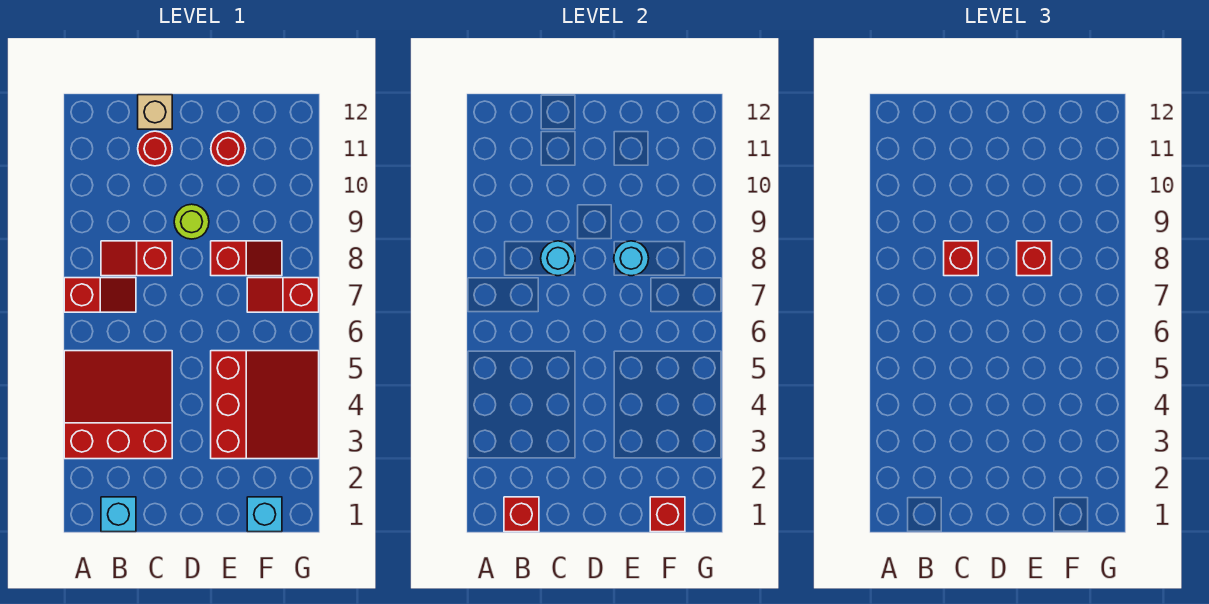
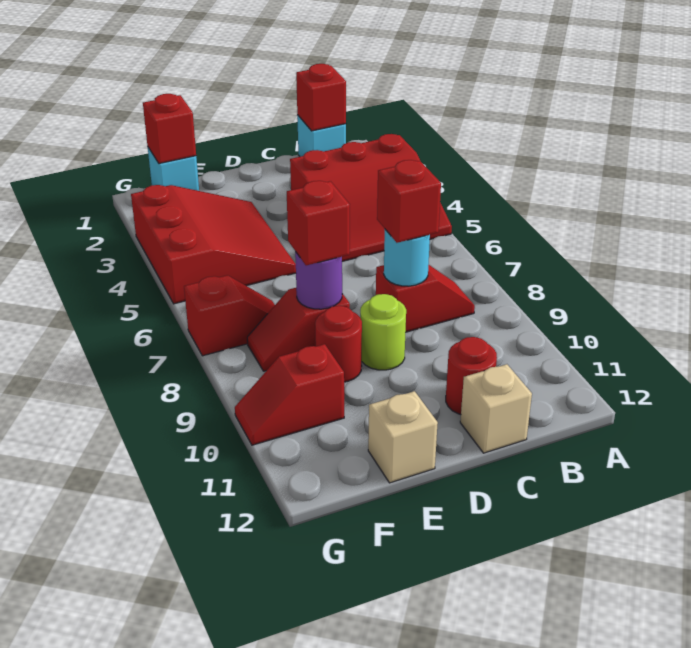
red slope A7:B7 level 1 top A -> red slope F10:G10 level 1 top F
red slope E3:G5 level 1 top E -> red slope E3:G5 level 1 top G
cyan round brick E8 level 2 -> purple round brick E8 level 2
red round brick E11 level 1 -> red round brick E9 level 1
none -> tan brick E12 level 1

